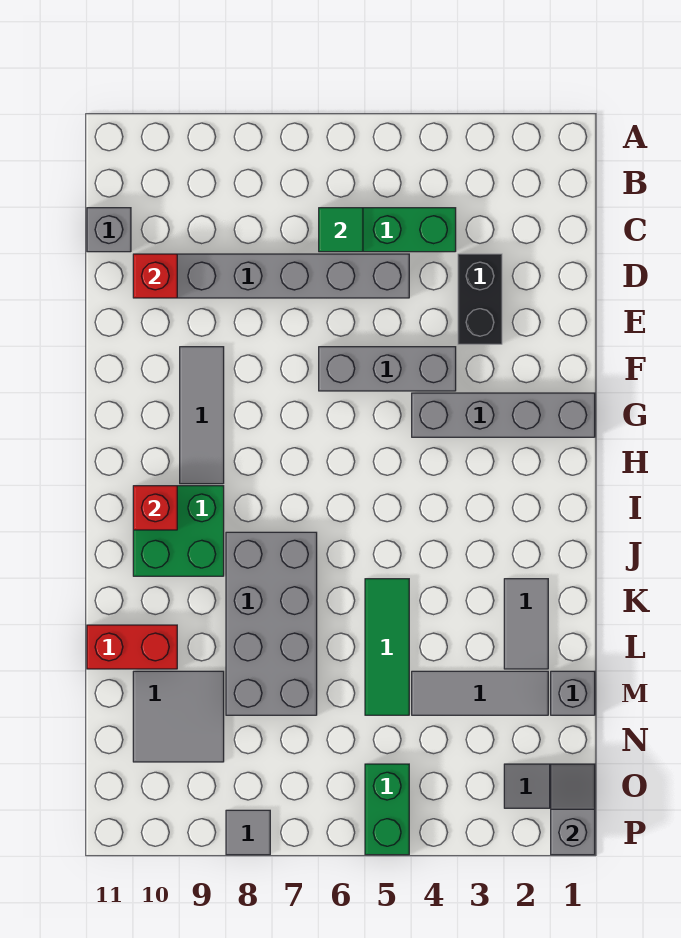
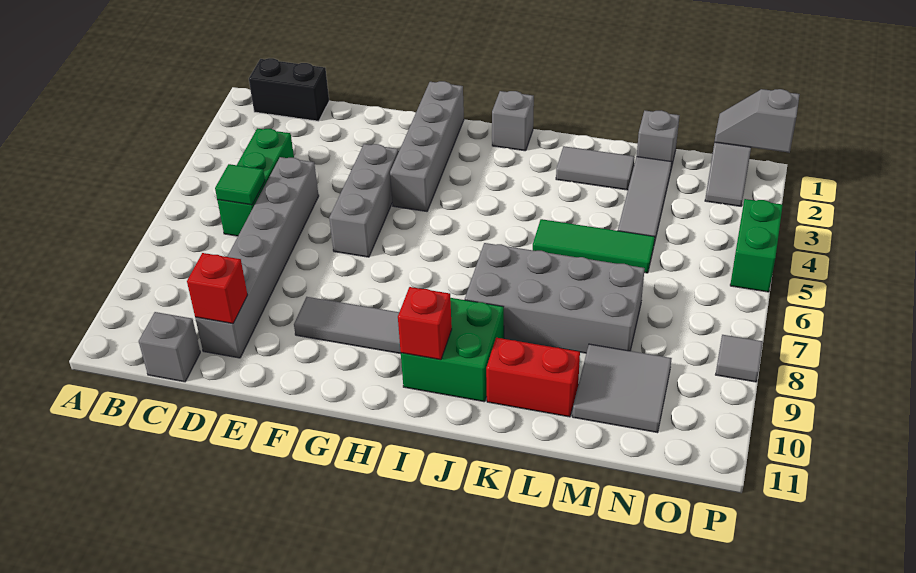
black brick D3:E3 level 1 -> black brick B1:C1 level 1
none -> grey brick I1 level 1
red brick L10:L11 level 1 -> red brick K10:L10 level 1
green brick O5:P5 level 1 -> green brick P4:P5 level 1

